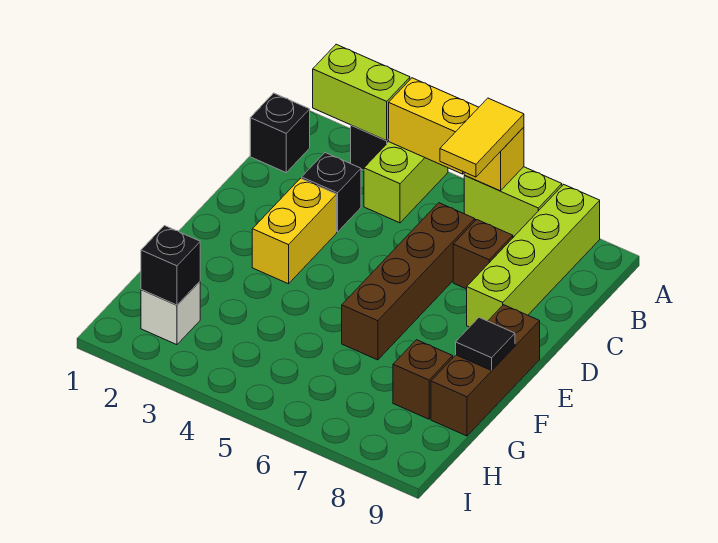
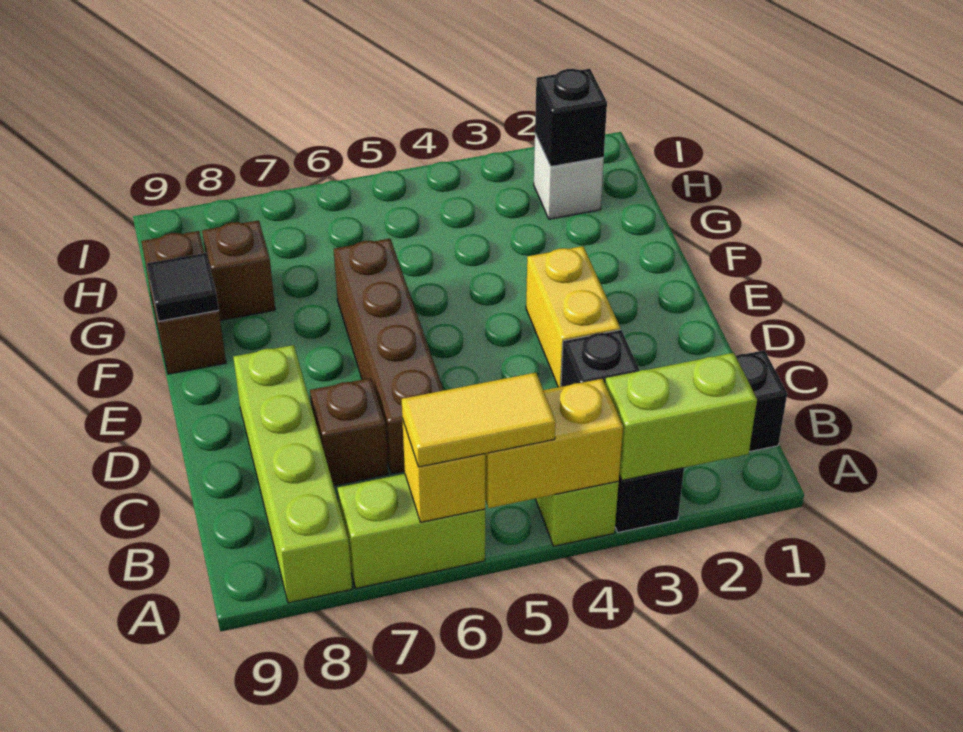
yellow tile A6:B6 level 3 -> yellow tile A5:A6 level 3
brown brick E9:G9 level 1 -> brown brick F9:G9 level 1

